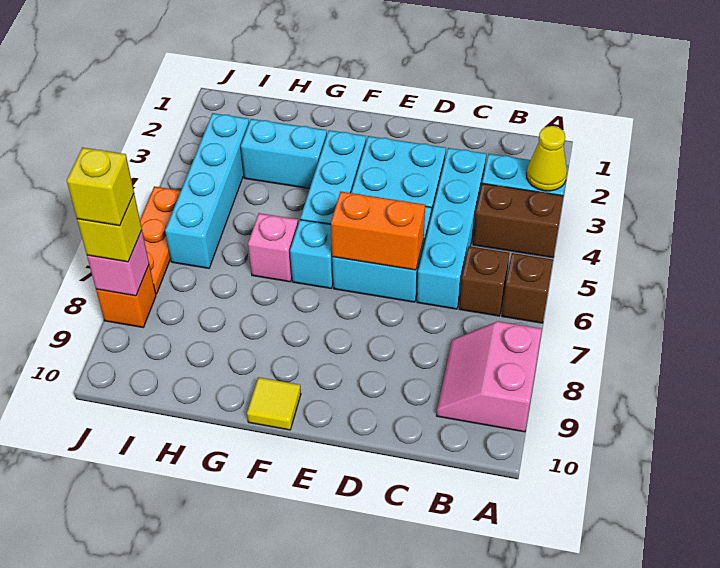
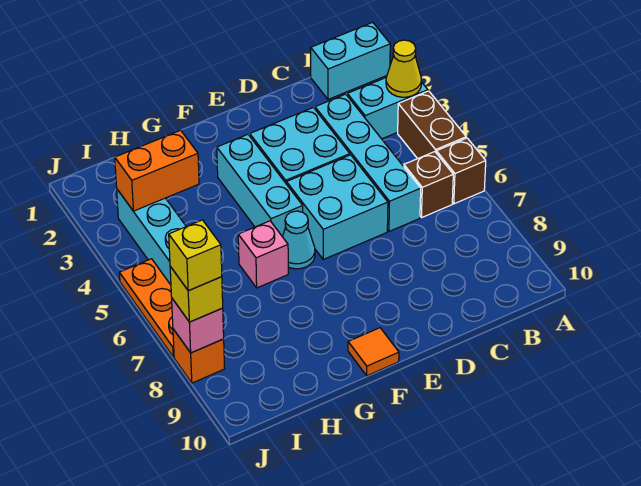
brown brick A4:B4 level 1 -> brown brick A4:A5 level 1
pink slope A8:B9 level 1 top A -> none
orange brick D6:E6 level 2 -> orange brick H3:I3 level 2
cyan brick F6 level 1 -> cyan cone F6 level 1
yellow tile F10 level 1 -> orange tile F10 level 1
cyan brick G3:H3 level 1 -> cyan brick A1:B1 level 1

